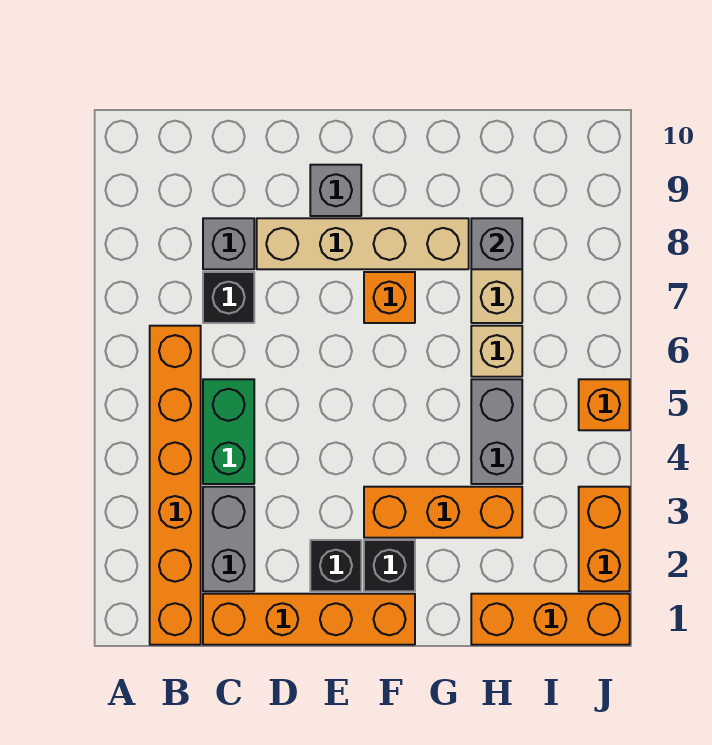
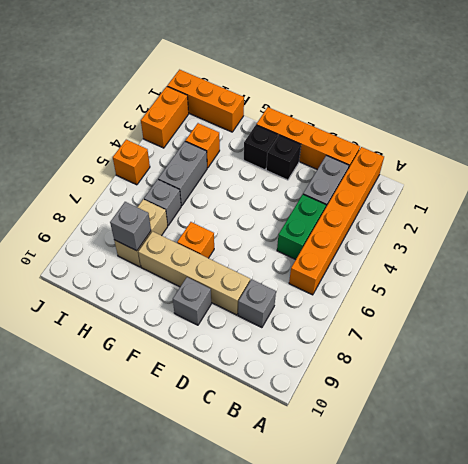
black brick C7 level 1 -> none
orange brick F3:H3 level 1 -> orange brick H3 level 1
tan brick H6 level 1 -> grey brick H6 level 1

